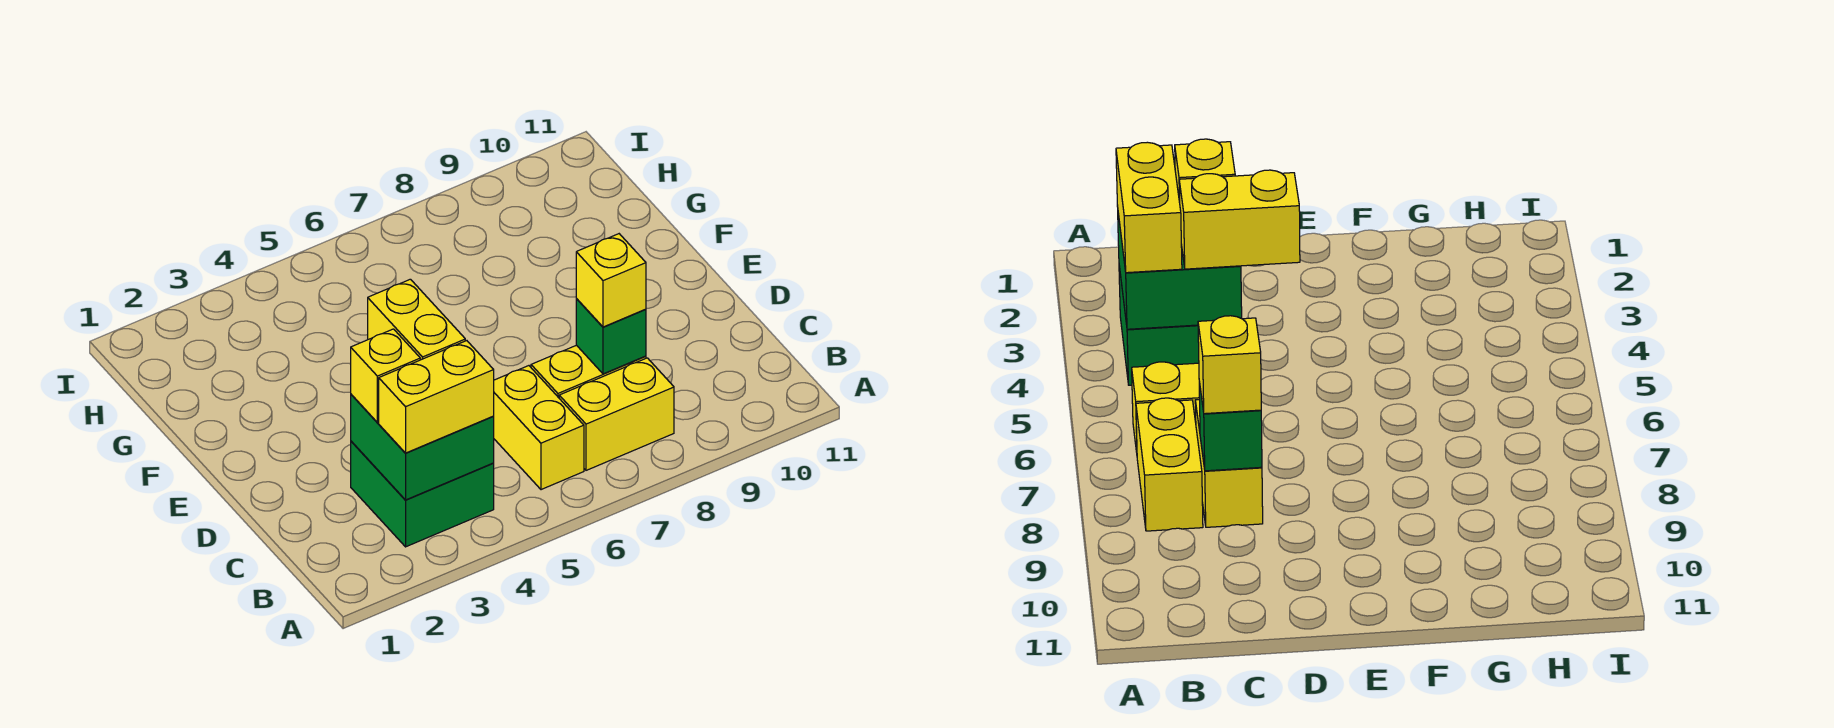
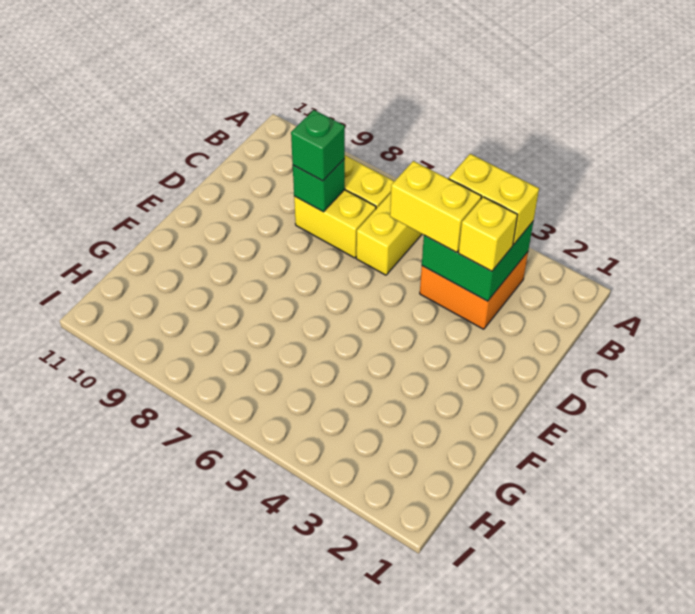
green brick B3:C4 level 1 -> orange brick B3:C4 level 1
yellow brick C4:D4 level 3 -> yellow brick C4:C5 level 3
yellow brick C8 level 3 -> green brick C8 level 3

